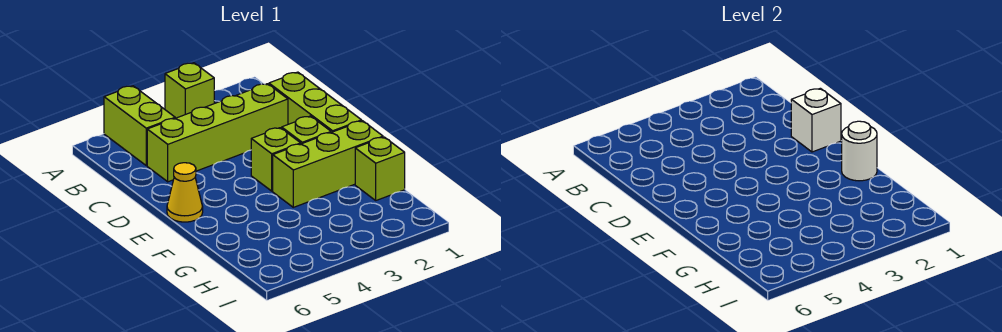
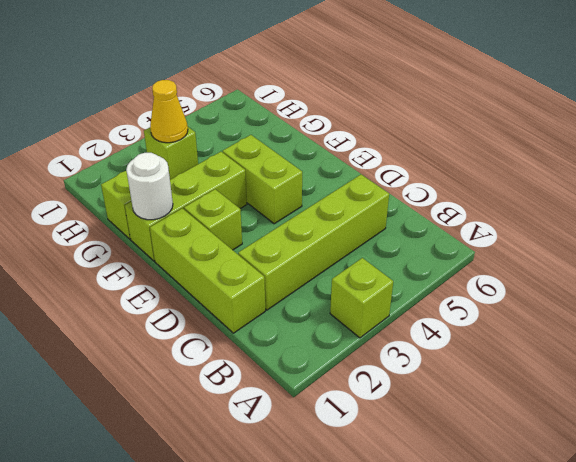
lime brick A5:B5 level 1 -> lime brick E4:F4 level 1
white brick D1 level 2 -> none
lime brick E3 level 1 -> lime brick H3 level 1
yellow cone E6 level 1 -> yellow cone H3 level 2

